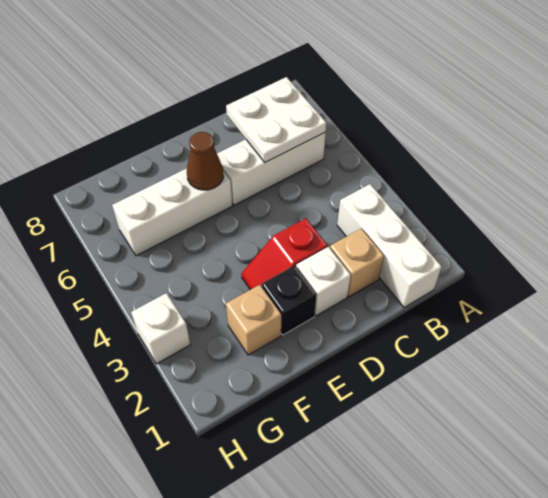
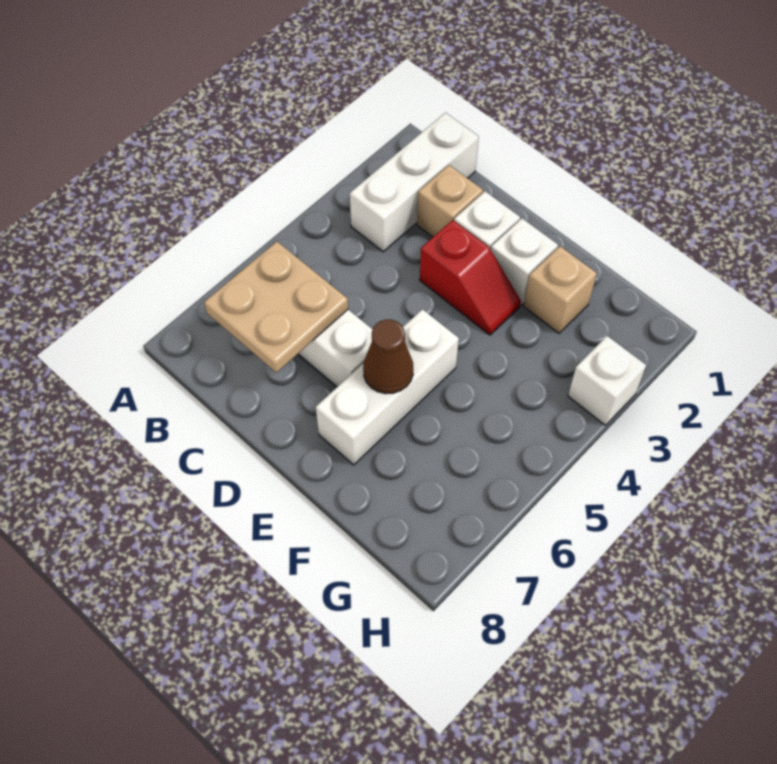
white plate B6:C7 level 2 -> tan plate B6:C7 level 2
black brick E2 level 1 -> white brick E2 level 1
white brick E6:G6 level 1 -> white brick E5:E7 level 1

